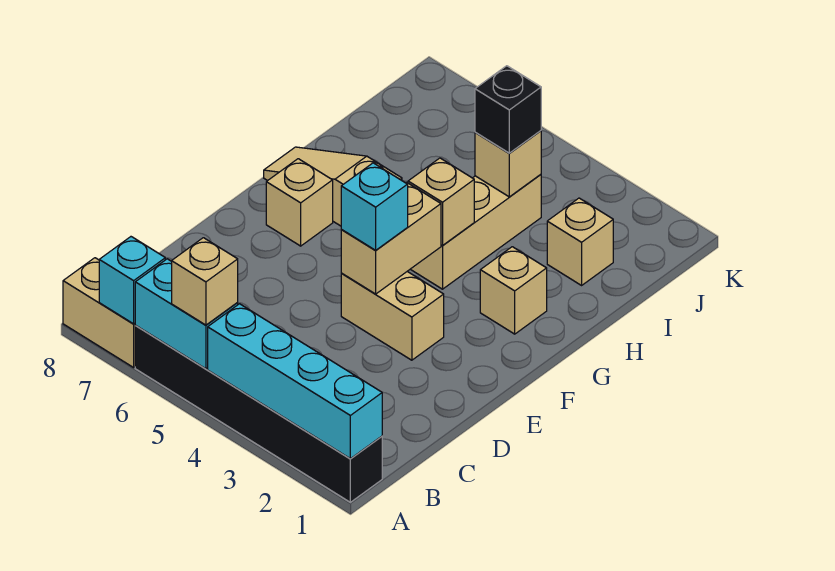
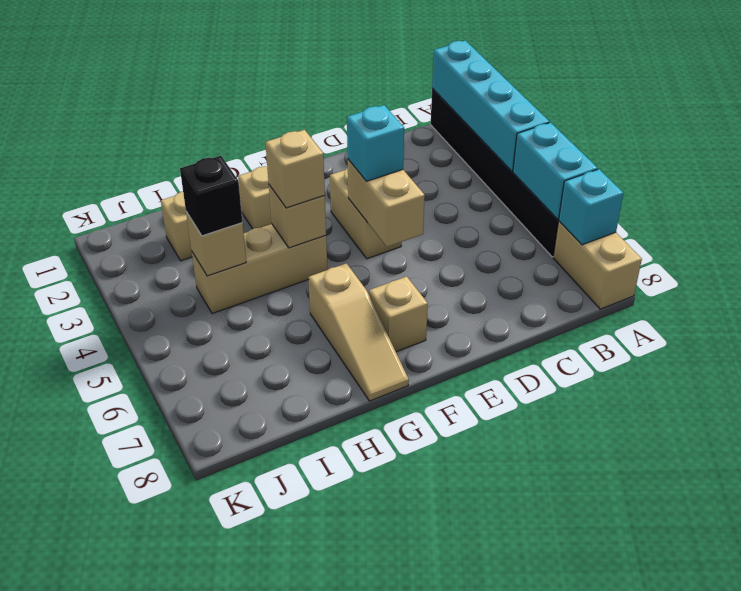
tan brick A5 level 3 -> tan brick G4 level 3
tan brick E4:F4 level 2 -> tan brick E4:E5 level 2

